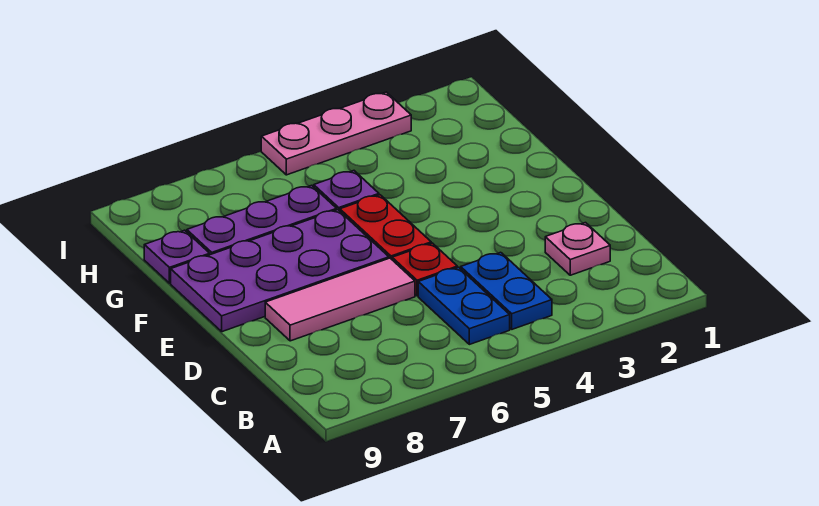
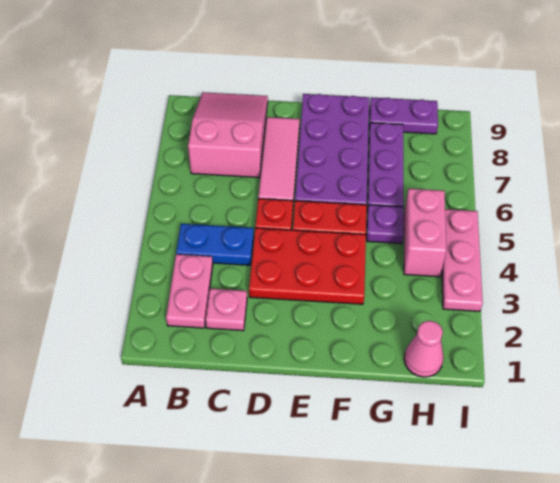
none -> pink plate B2:B3 level 1
blue plate B5:C5 level 1 -> none
none -> pink slope B7:C9 level 1 top 7
none -> red plate D3:F4 level 1
purple plate G9 level 1 -> purple plate G9:H9 level 1
none -> pink cone H1 level 1
none -> pink brick H4:H5 level 1

